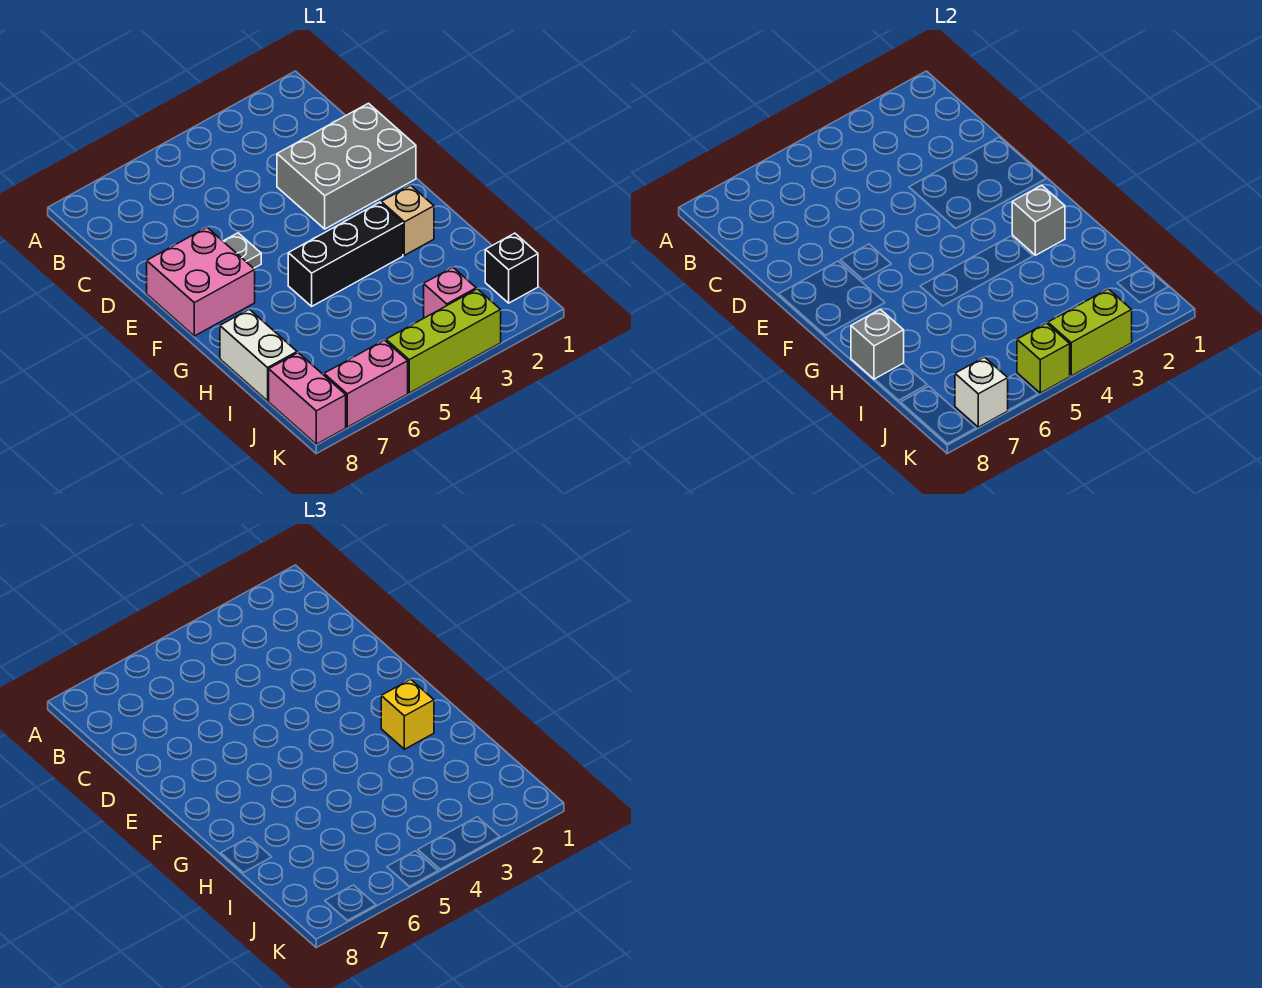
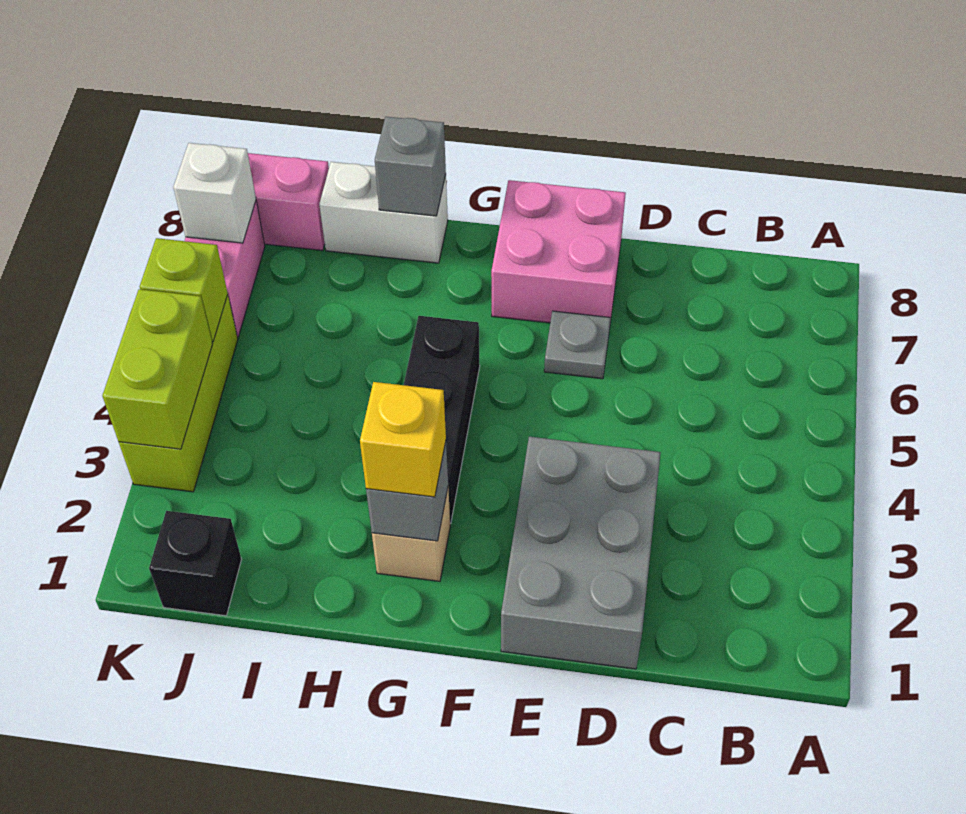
pink brick J3 level 1 -> none

